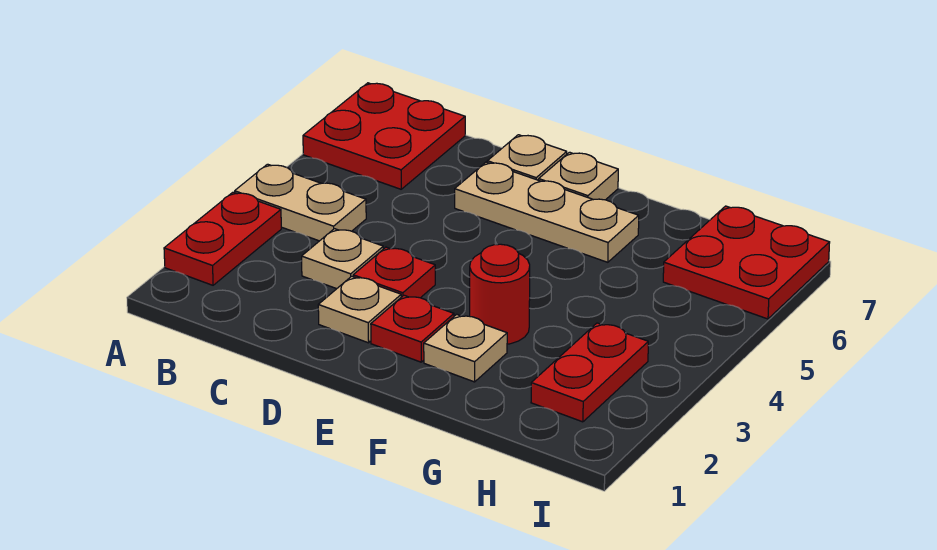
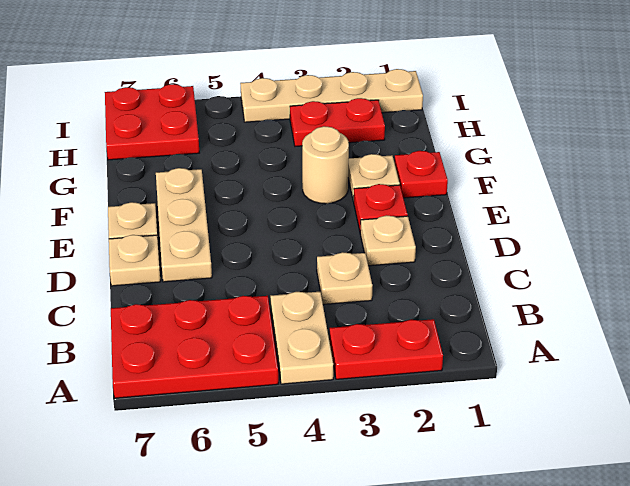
red plate A6:B7 level 1 -> red plate A5:B7 level 1
red plate D3 level 1 -> red plate F1 level 1
red round brick F3 level 1 -> tan round brick F3 level 1
none -> tan plate I1:I4 level 1

